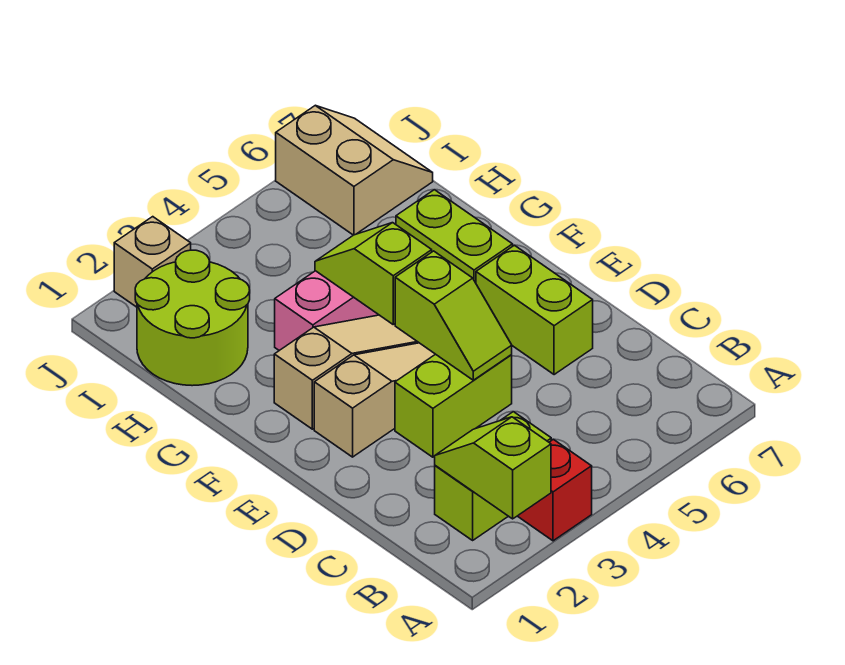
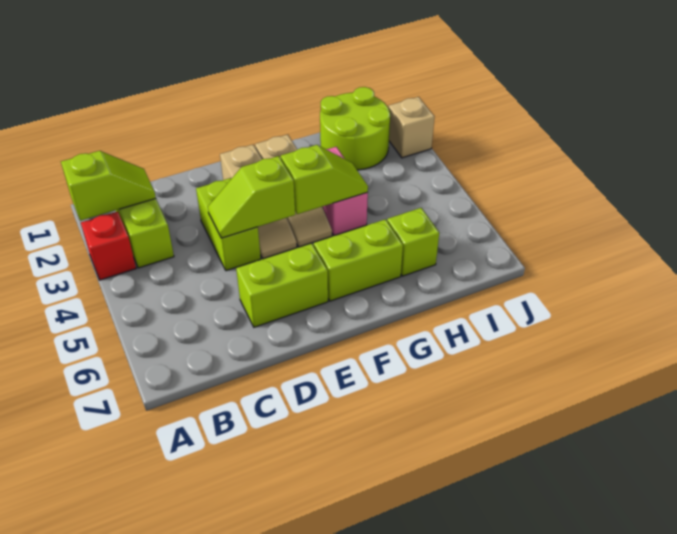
none -> lime brick H6 level 1
tan slope I6:J7 level 1 top 6 -> none

